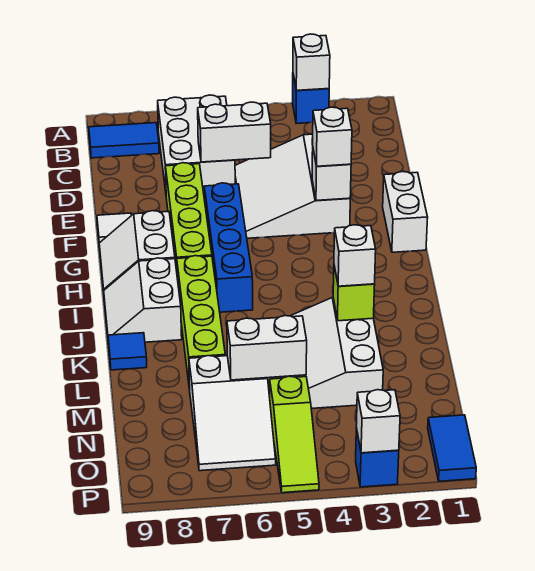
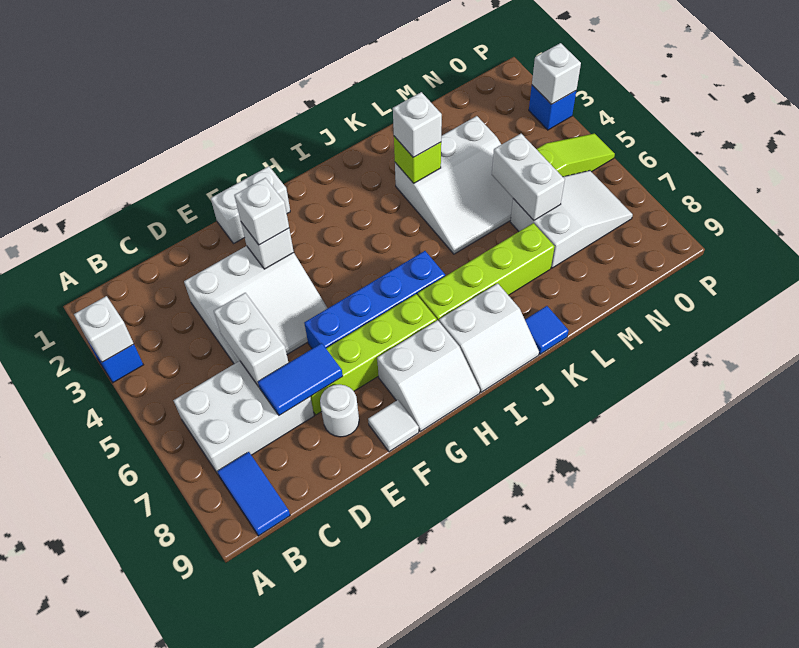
none -> white round brick E8 level 1
blue tile O1:P1 level 1 -> blue tile D7:E7 level 2

